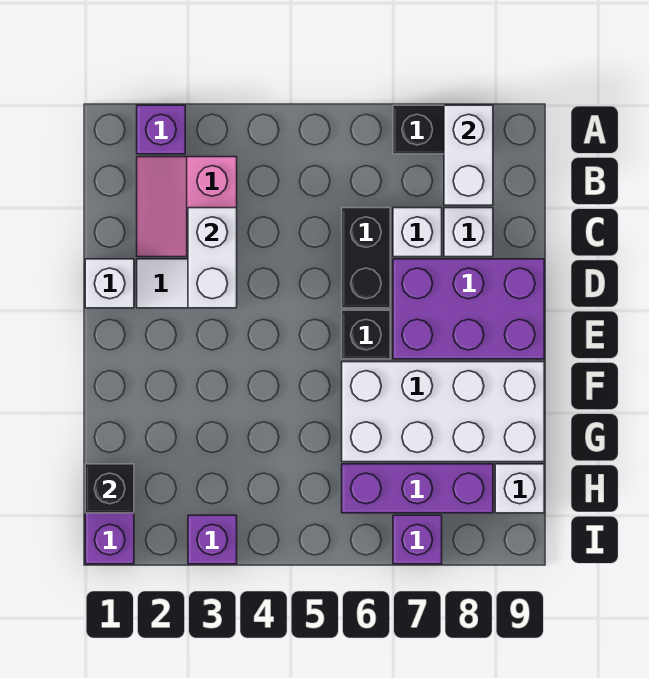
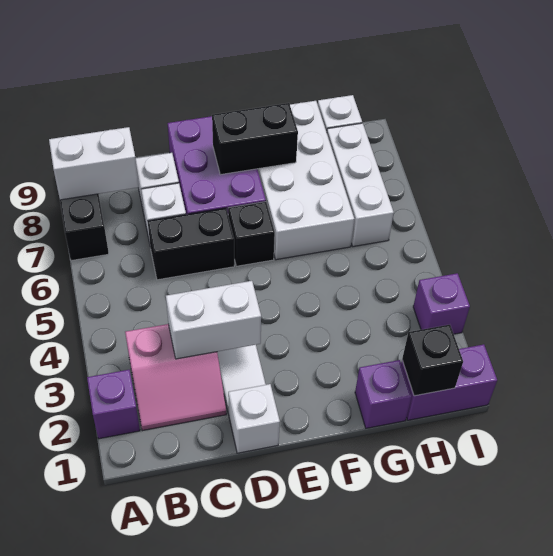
none -> black brick E8:F8 level 2
purple brick H6:H8 level 1 -> white brick H6:H8 level 1
purple brick I7 level 1 -> purple brick G1 level 1

